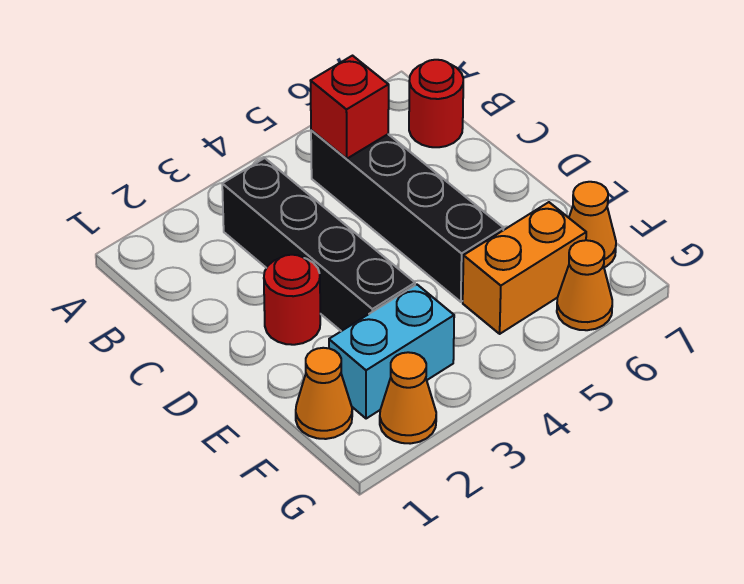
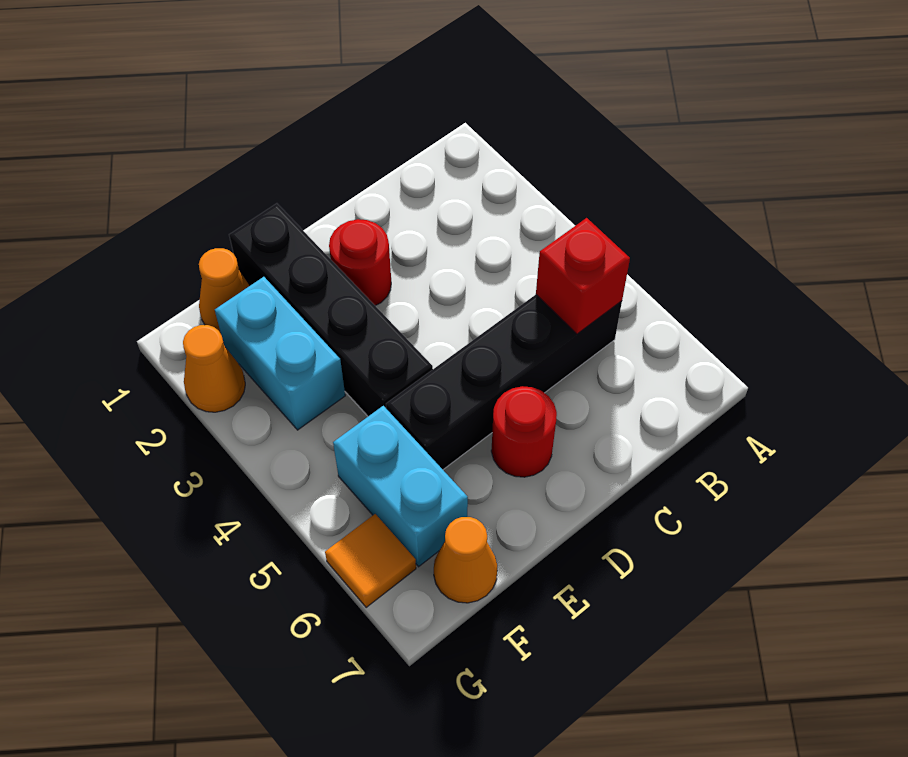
black brick B3:E3 level 1 -> black brick E1:E4 level 1
red round brick B7 level 1 -> red round brick D6 level 1
orange brick F5:F6 level 1 -> cyan brick F5:F6 level 1
orange cone G6 level 1 -> orange tile G6 level 1

